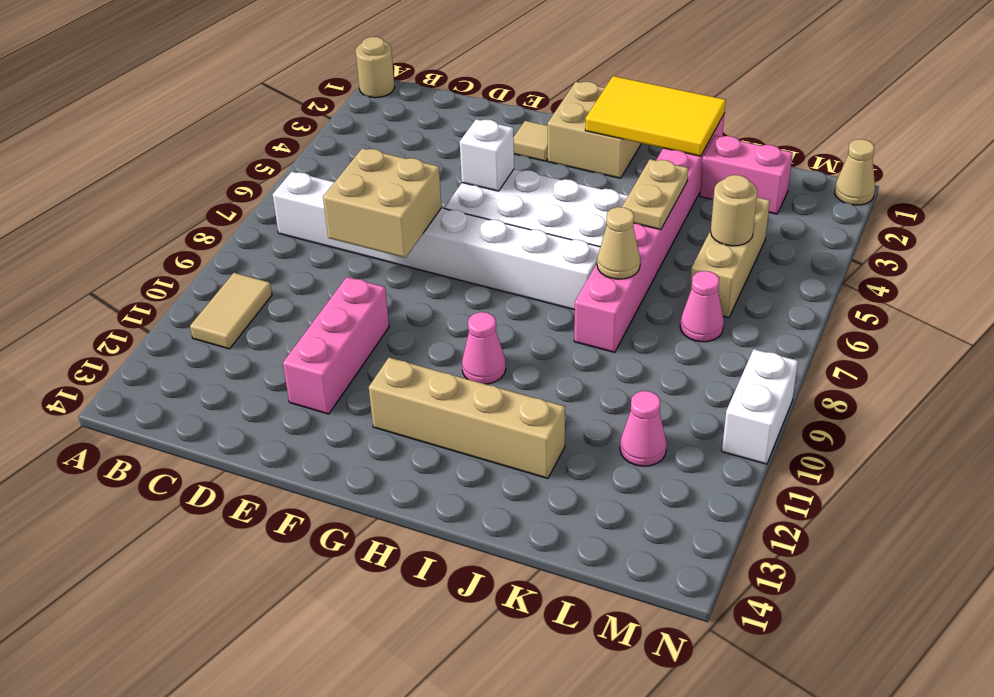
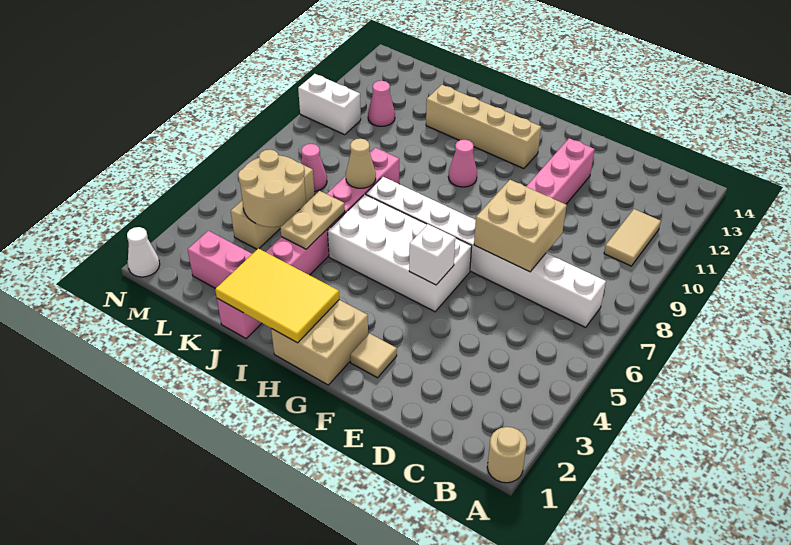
tan round brick L5 level 2 -> tan round brick K4:L5 level 2
tan cone N1 level 1 -> white cone N1 level 1
white brick N9:N10 level 1 -> white brick M10:N10 level 1

